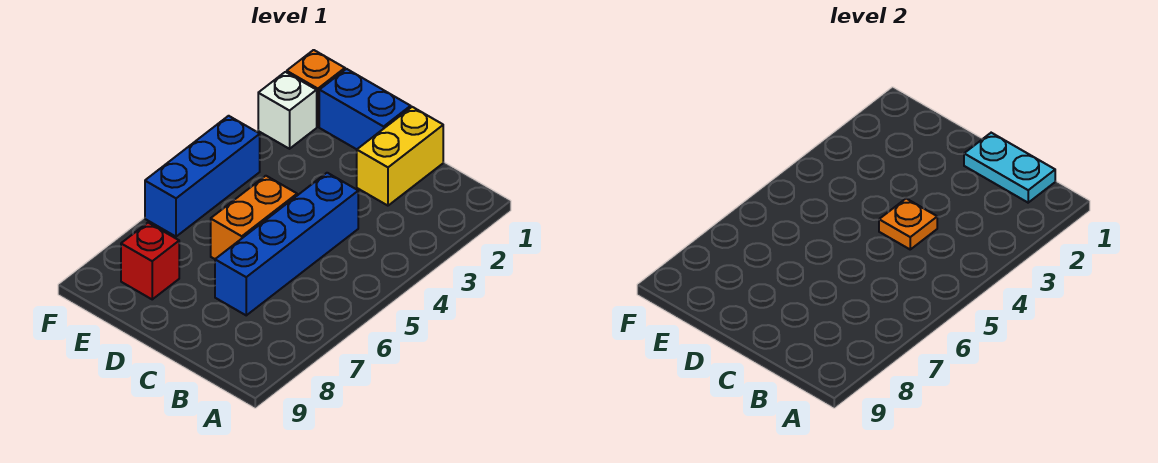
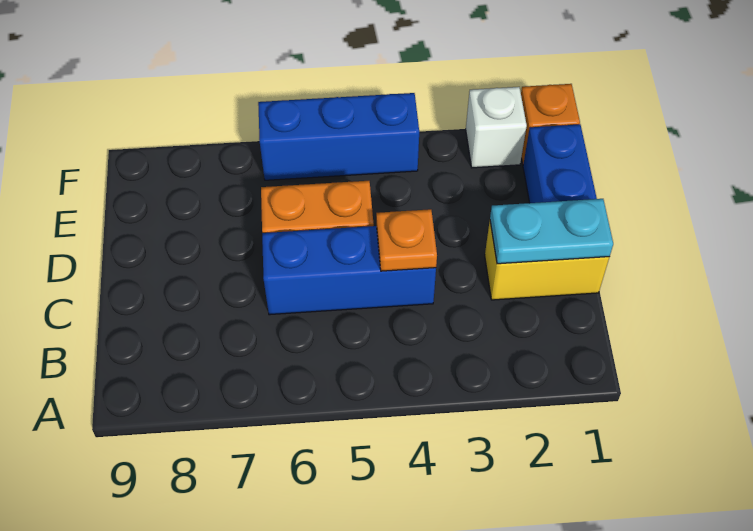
cyan plate B1:C1 level 2 -> cyan plate C1:C2 level 2
blue brick C4:C7 level 1 -> blue brick C4:C6 level 1
red brick E8 level 1 -> none

